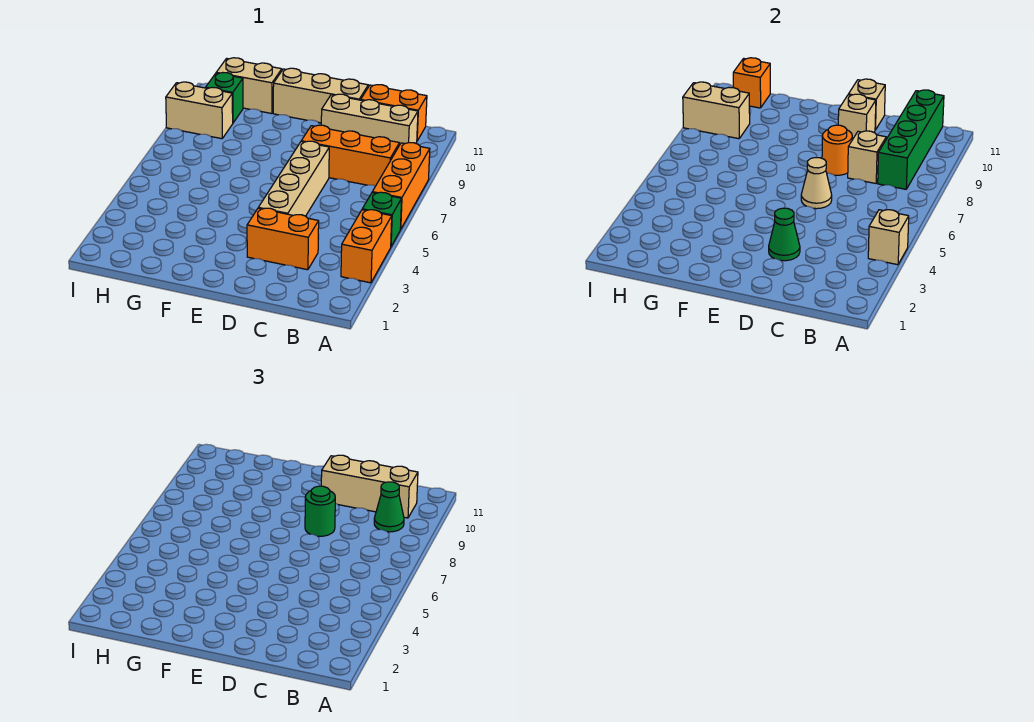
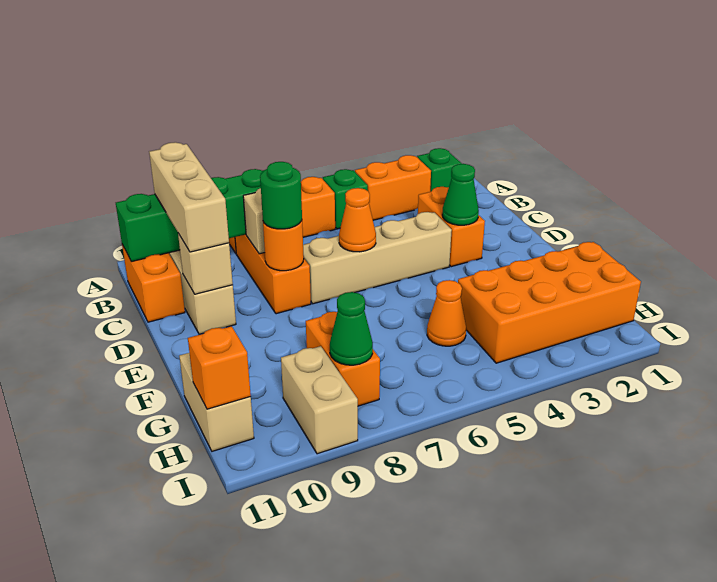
tan brick A4 level 2 -> none
green cone B9 level 3 -> green cone H8 level 2
tan cone D6 level 2 -> orange cone D6 level 2
tan brick D11:F11 level 1 -> none
tan brick D11 level 2 -> none
none -> orange brick G1:H4 level 1
none -> orange cone G5 level 1
none -> orange brick G8:H8 level 1
tan brick H9:I9 level 2 -> none
green brick H10 level 1 -> green brick A2 level 1

